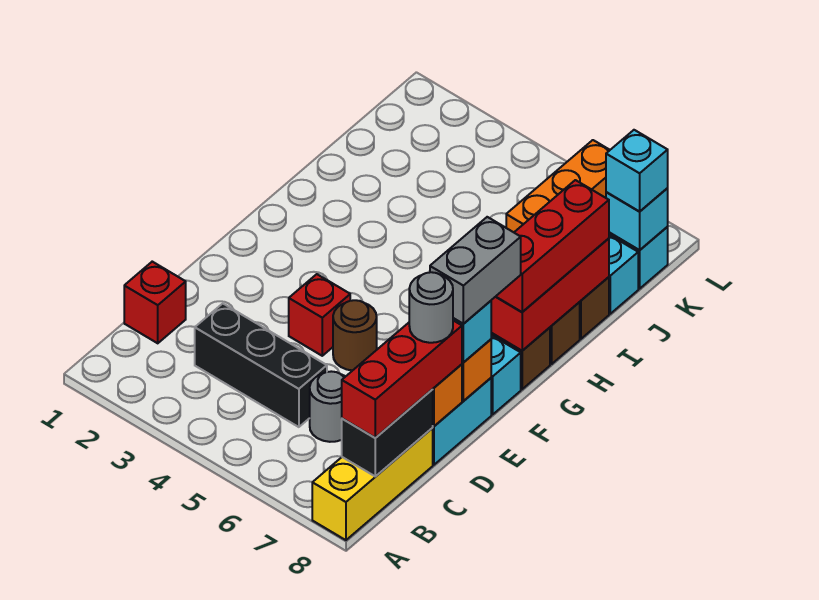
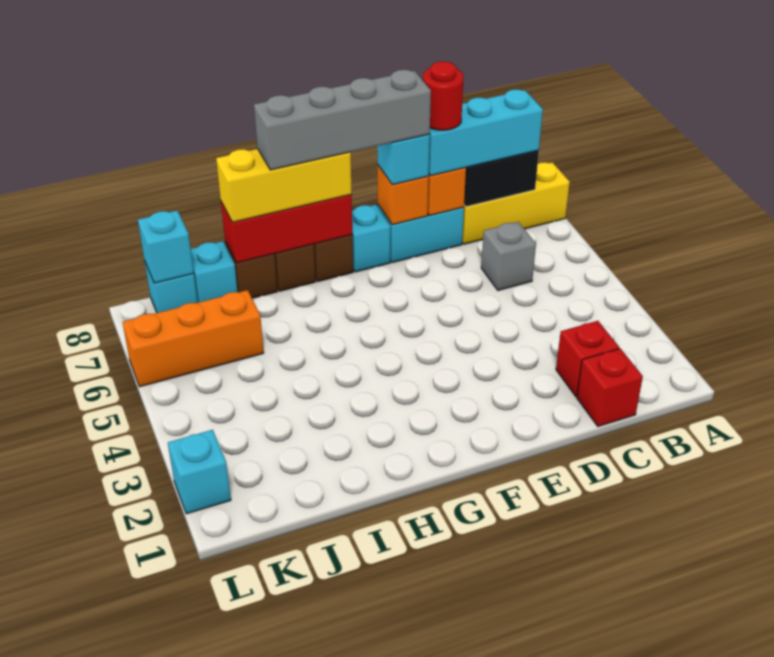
red brick B8:D8 level 3 -> cyan brick B8:D8 level 3
black brick C3:C5 level 1 -> none
grey round brick C6 level 1 -> grey brick C6 level 1
grey round brick D8 level 4 -> red round brick D8 level 4
red brick E4 level 1 -> red brick C2 level 1
brown round brick E5 level 1 -> none
grey brick E8:F8 level 4 -> grey brick E8:H8 level 4
red brick G8:I8 level 3 -> yellow brick G8:I8 level 3
cyan brick K8 level 3 -> cyan brick L2 level 1

